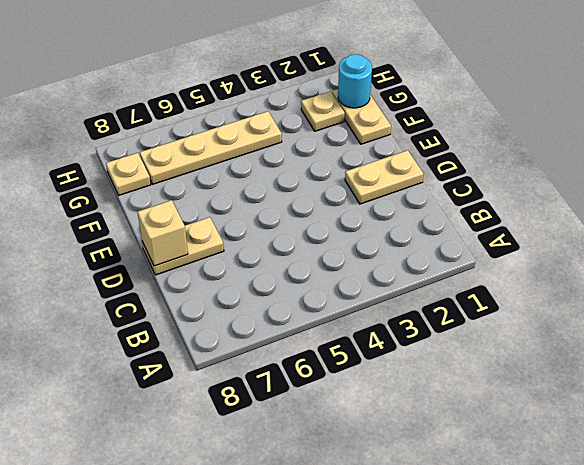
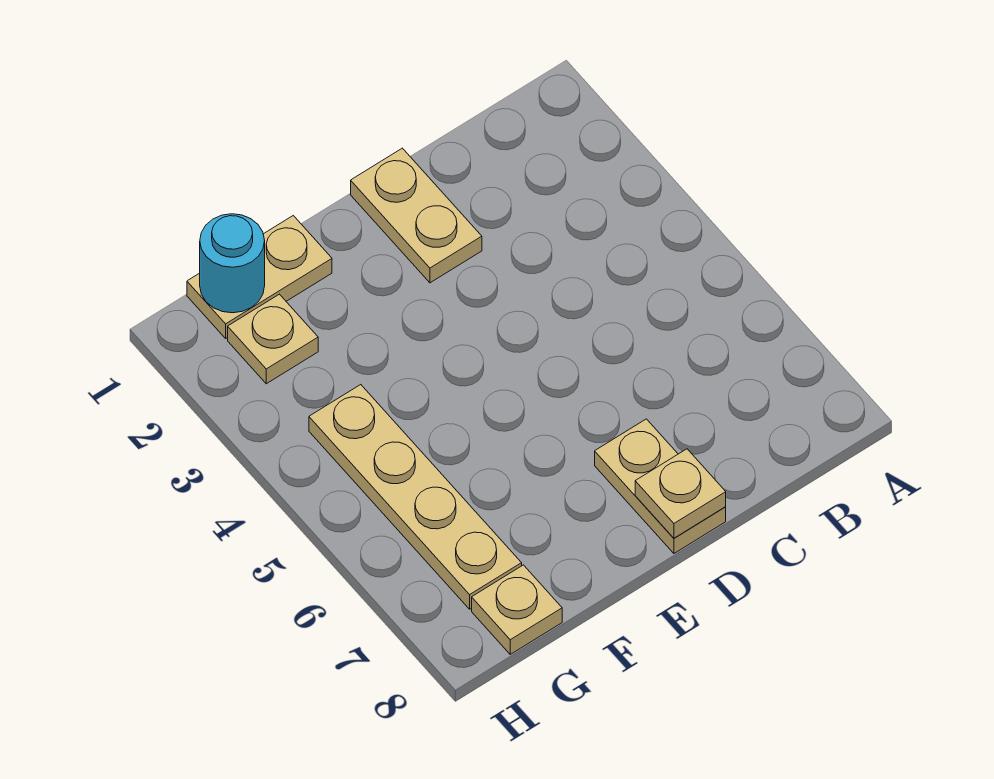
tan brick D8 level 2 -> tan plate D8 level 2

